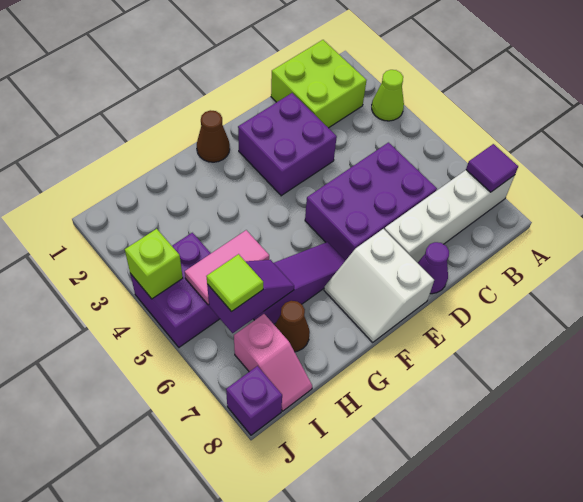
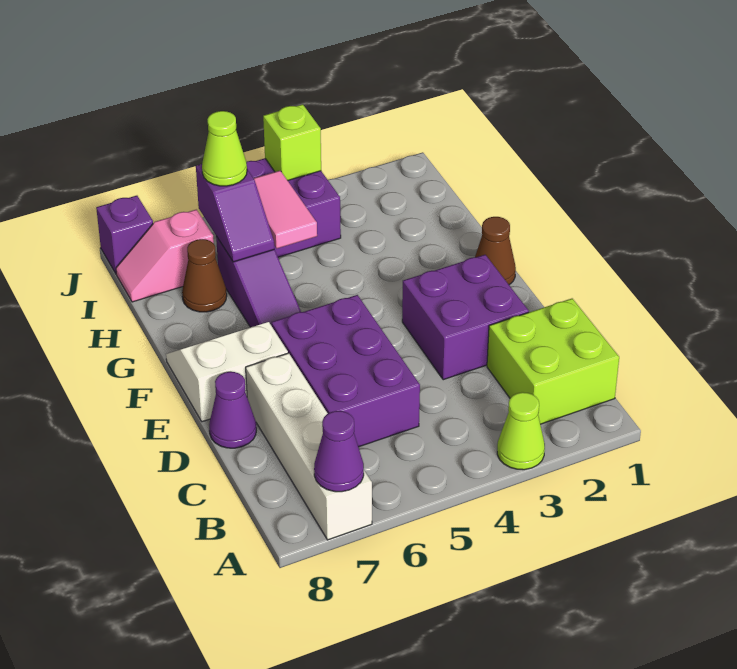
purple tile A7 level 2 -> purple cone A7 level 2
lime tile I6 level 3 -> lime cone I6 level 3

